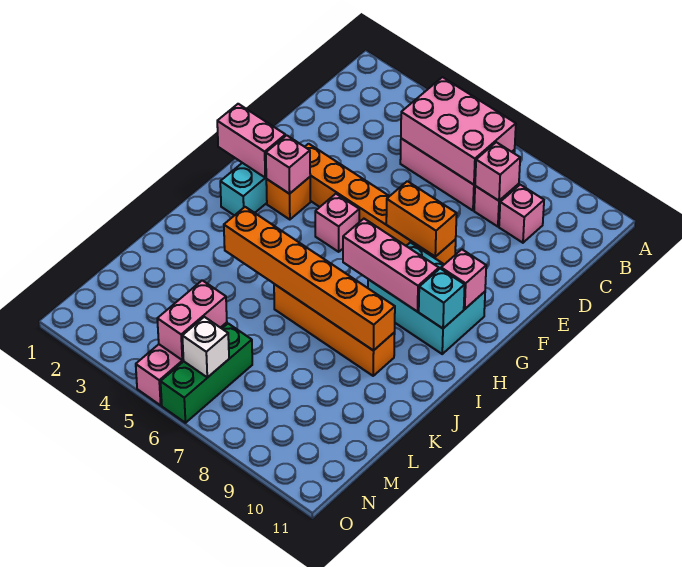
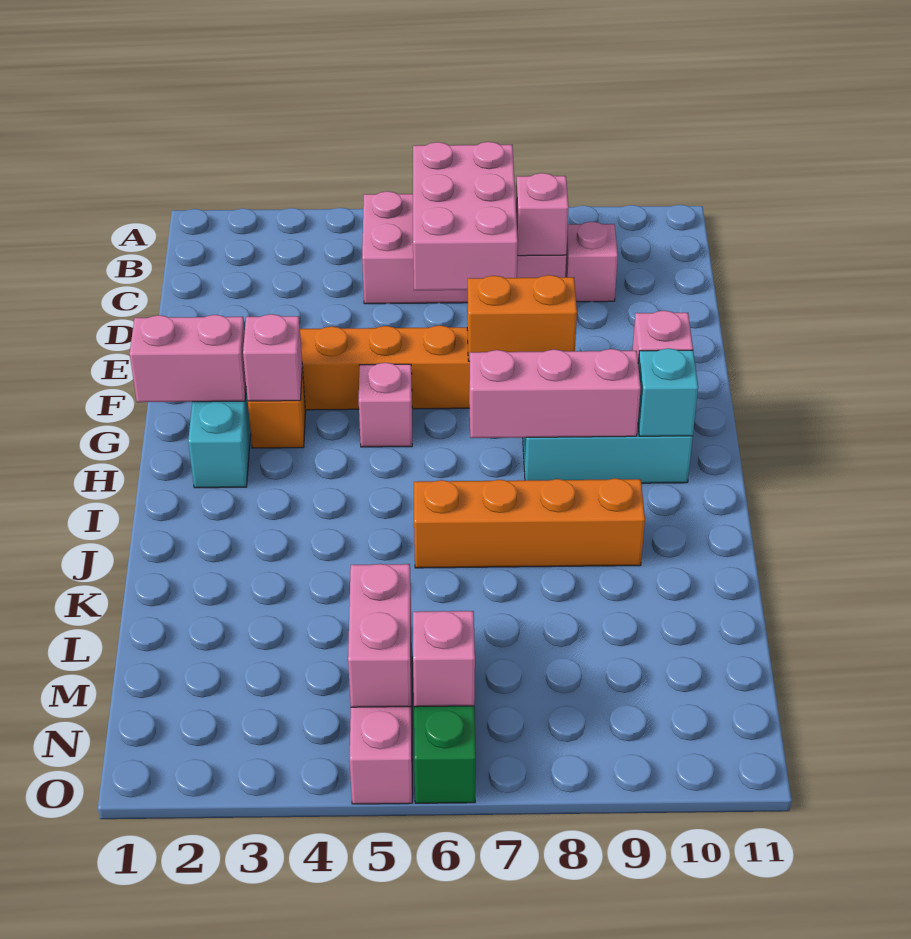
pink brick B5:C7 level 2 -> pink brick B6:D7 level 2
orange brick J4:J9 level 2 -> none
white brick N6 level 2 -> pink brick N6 level 2

